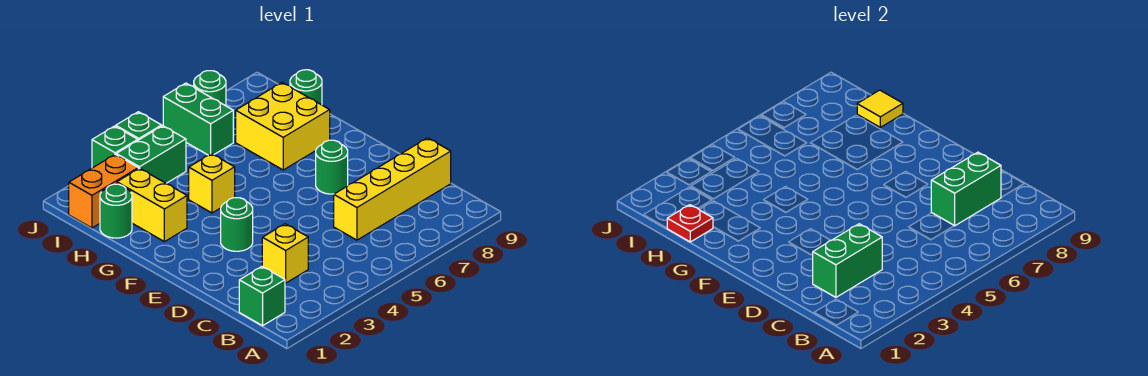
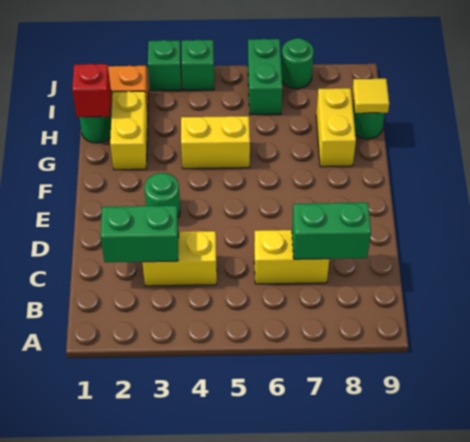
green brick B1 level 1 -> none
yellow brick C3 level 1 -> yellow brick C3:C4 level 1
yellow brick C6:C9 level 1 -> yellow brick C6:C7 level 1
green round brick E7 level 1 -> none
yellow brick G4 level 1 -> yellow brick G4:G5 level 1
yellow brick G7:H8 level 1 -> yellow brick G8:H8 level 1
red plate H1 level 2 -> red brick H1 level 2
green brick I3:I4 level 1 -> none

